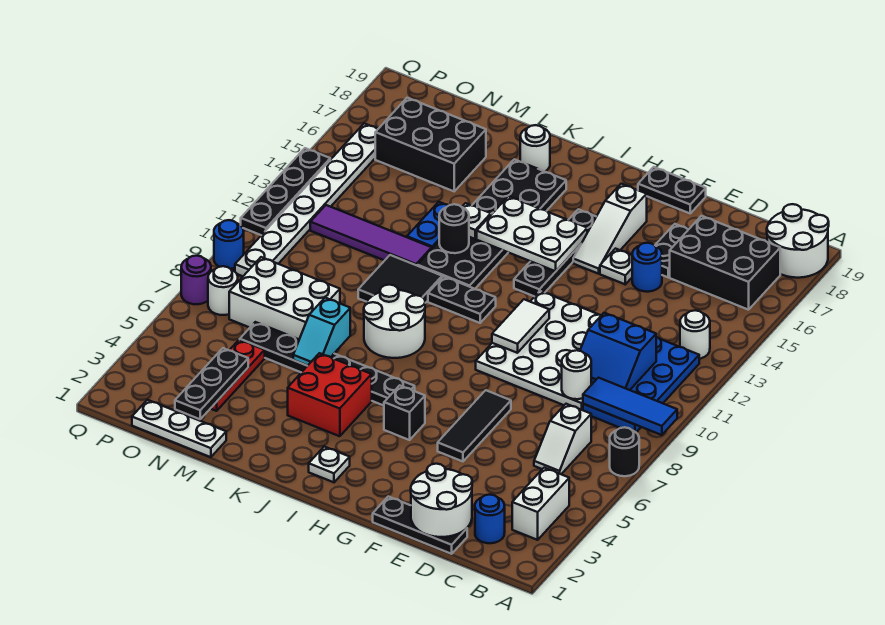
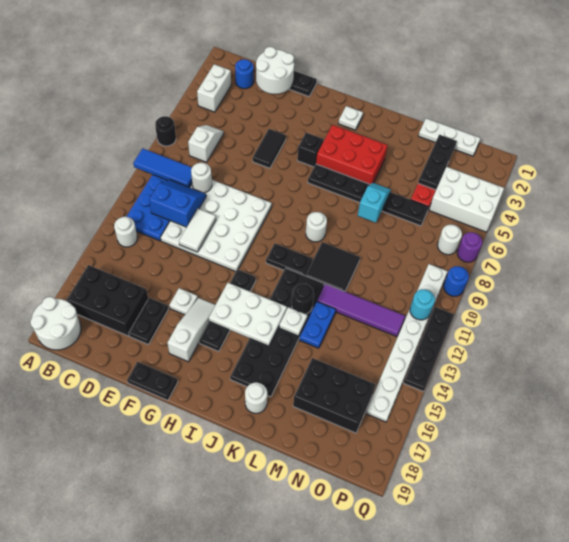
blue round brick E15 level 1 -> none
black tile F5:F7 level 1 -> black tile F5:F6 level 1
white tile G10:G11 level 2 -> white tile E11:E12 level 2
red brick J4:K5 level 1 -> red brick I4:K5 level 1
white round brick J8:K9 level 1 -> white round brick J9 level 1
white brick M7:O8 level 1 -> white brick O4:Q5 level 1
none -> cyan round brick P11 level 2

